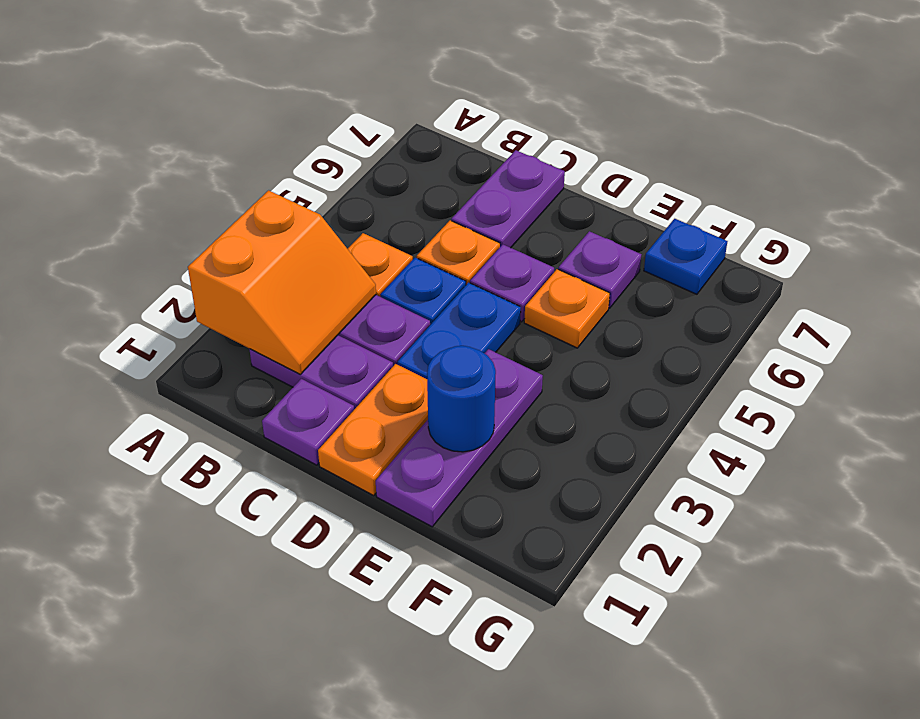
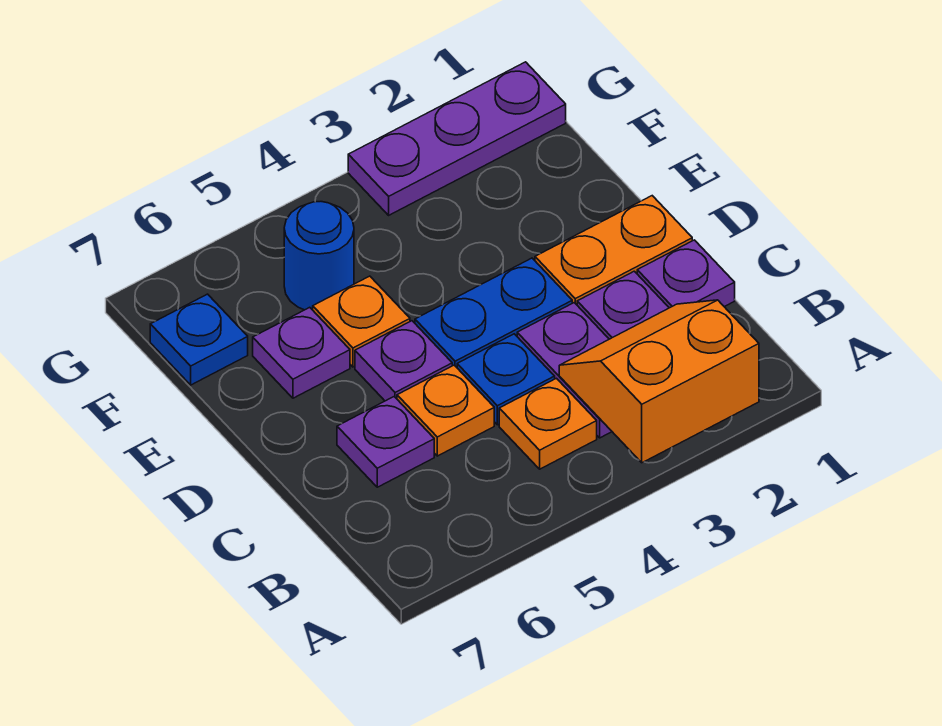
purple plate C6:C7 level 1 -> purple plate C6 level 1
purple plate E1:E3 level 1 -> purple plate G1:G3 level 1
blue round brick E2 level 2 -> blue round brick F5 level 1

